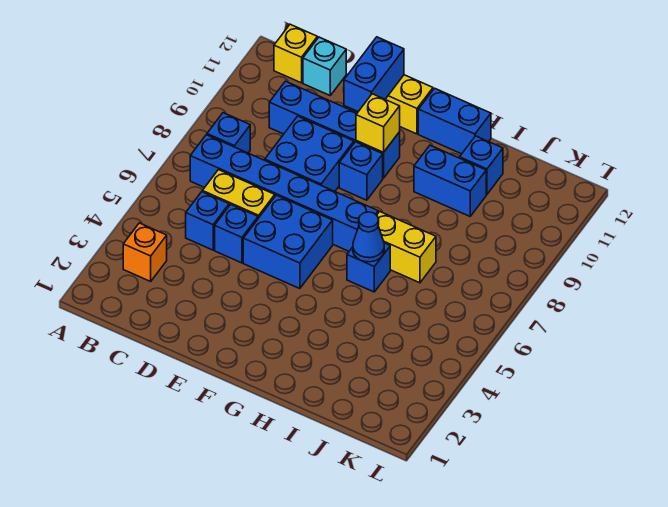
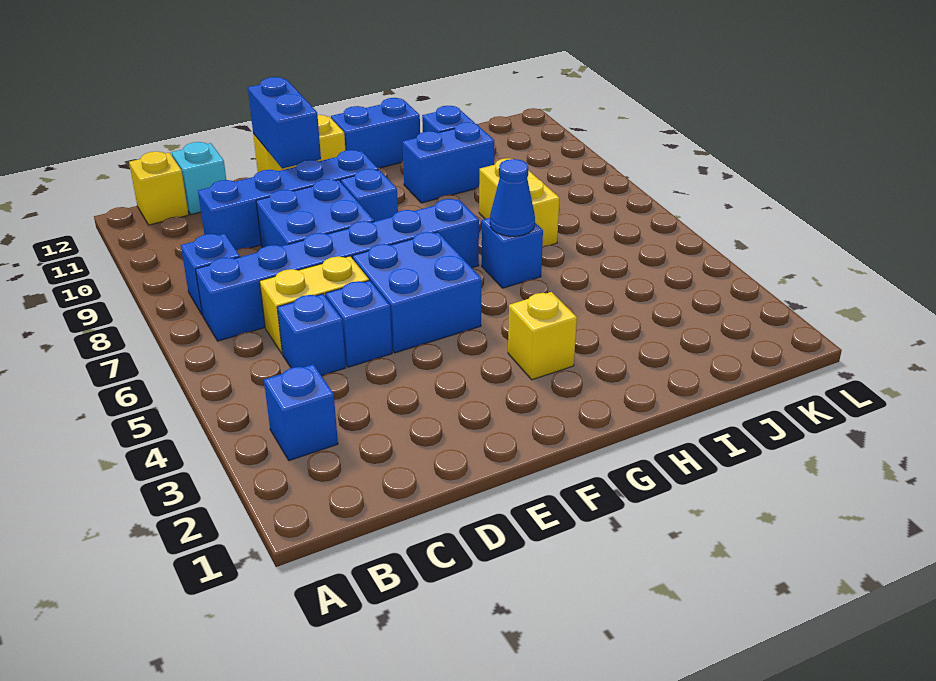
orange brick B3 level 1 -> blue brick B3 level 1
yellow brick F10 level 2 -> yellow brick G3 level 1
yellow brick H7:I7 level 1 -> yellow brick I7:I8 level 1

